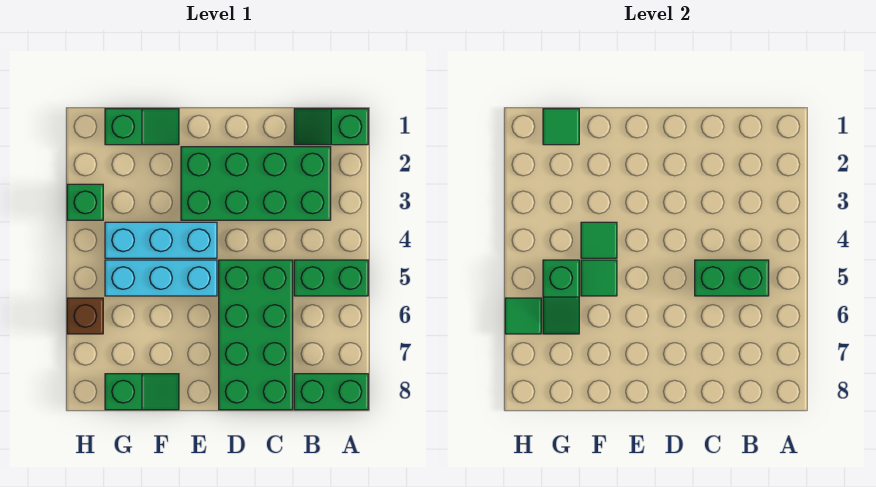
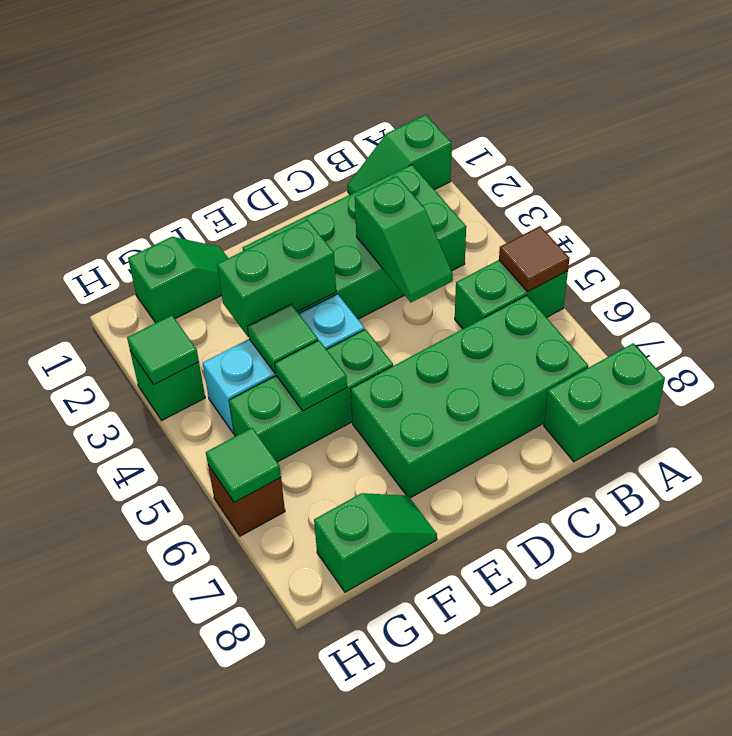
none -> brown tile A5 level 2
green brick B5:C5 level 2 -> green brick E3:F3 level 2
green brick C5:D8 level 1 -> green brick B6:E7 level 1
cyan brick E5:G5 level 1 -> green brick E5:G5 level 1
green tile G1 level 2 -> green tile H3 level 2
green slope G5:G6 level 2 top 5 -> green slope C3:C4 level 2 top 3

